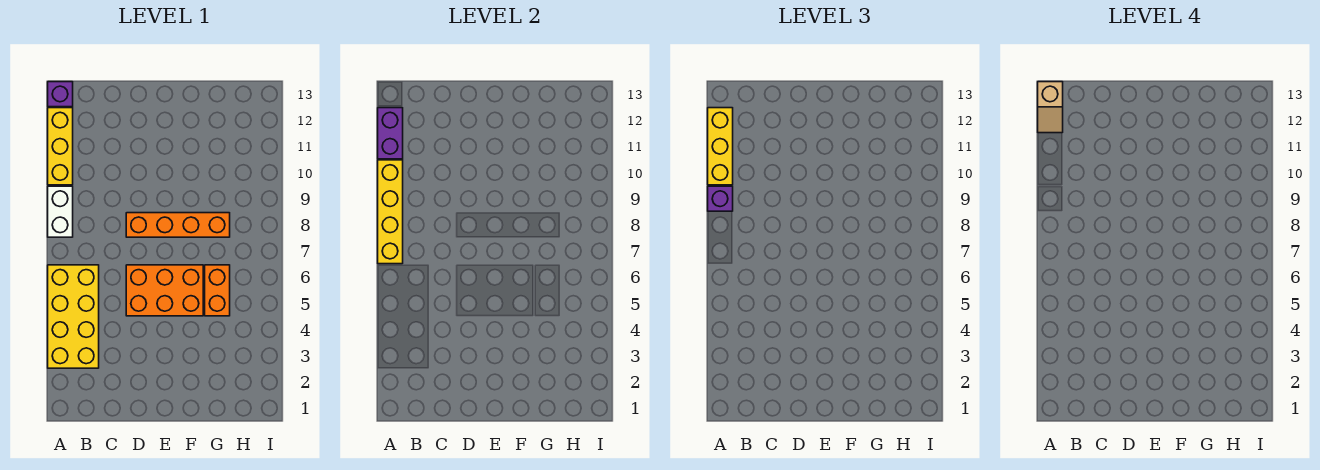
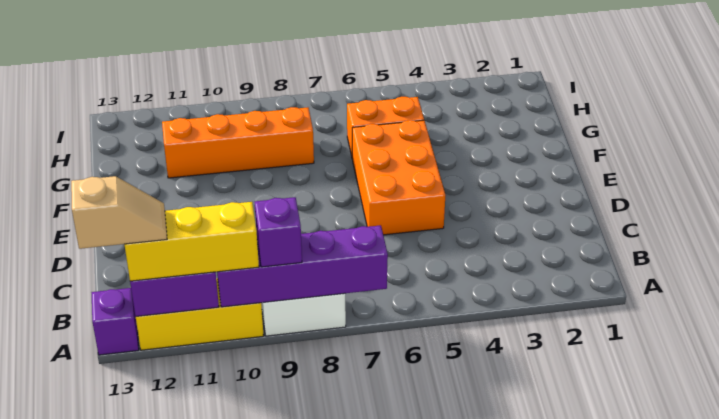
yellow brick A3:B6 level 1 -> none
yellow brick A7:A10 level 2 -> purple brick A7:A10 level 2
orange brick D8:G8 level 1 -> orange brick G8:G11 level 1

